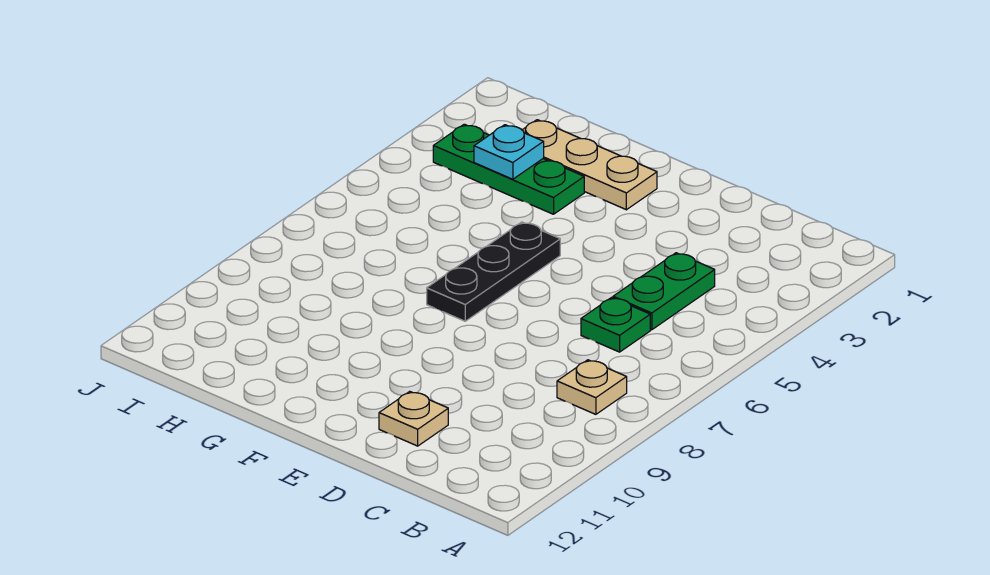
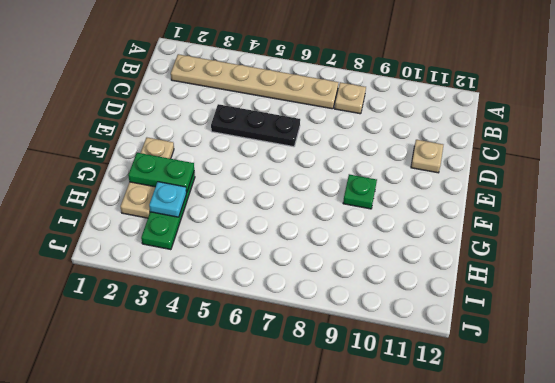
none -> tan plate B2:B7 level 1
green plate C4:C5 level 1 -> green plate G2:G3 level 2
green plate C6 level 1 -> green plate F9 level 1
black plate F5:F7 level 1 -> black plate D4:D6 level 1

